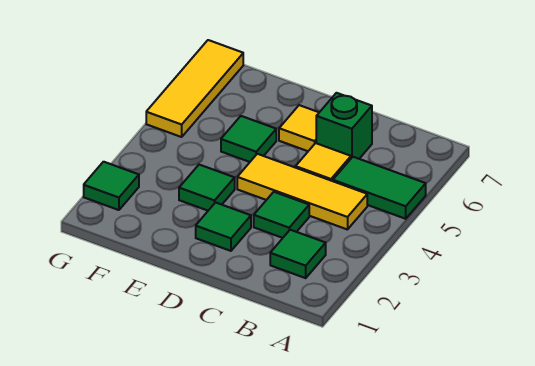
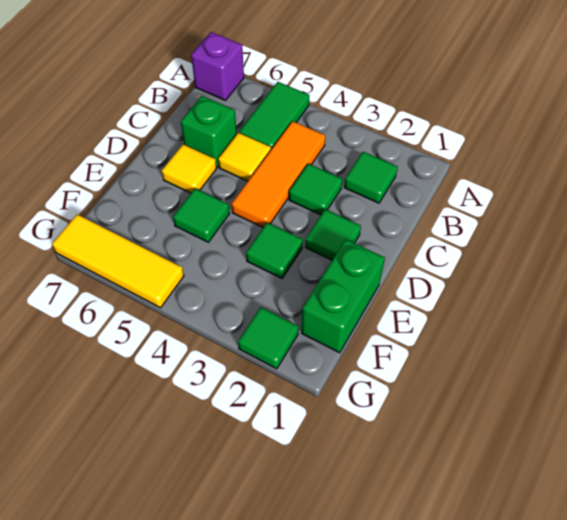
none -> purple brick A7 level 1
yellow tile B4:D4 level 1 -> orange tile B4:D4 level 1
none -> green brick E1:F1 level 1

